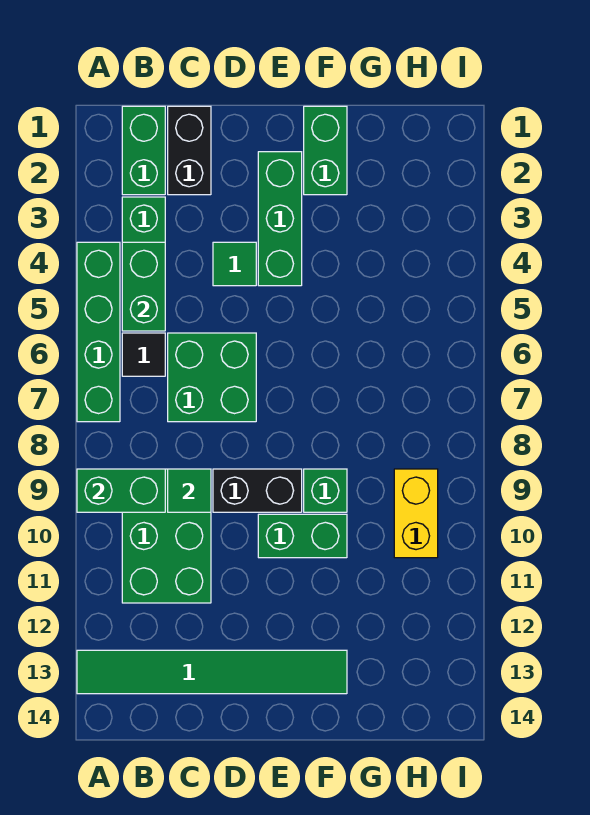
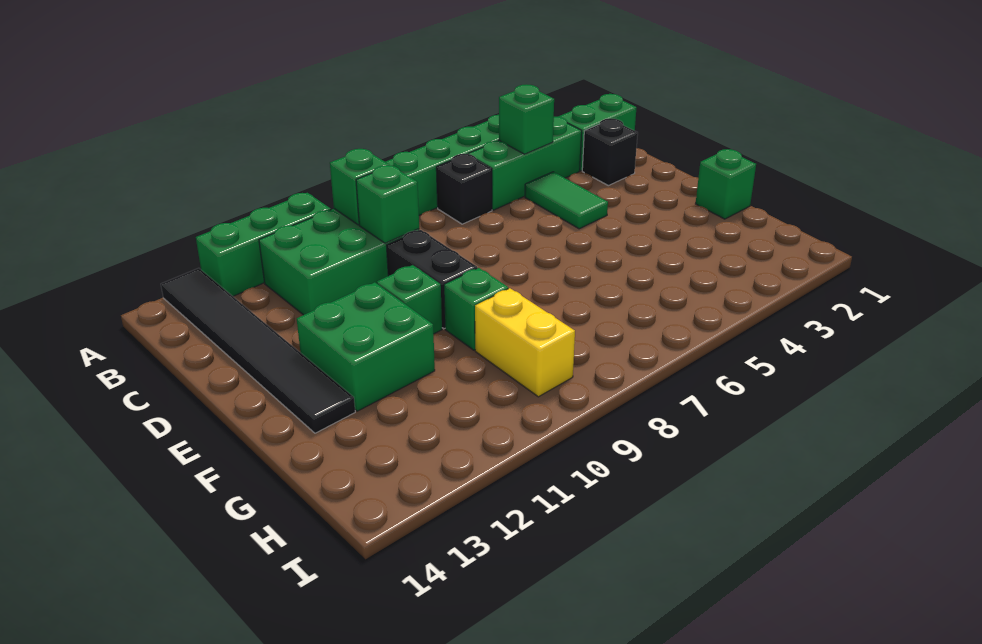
green brick A9:B9 level 2 -> green brick B9 level 2
green tile A13:F13 level 1 -> black tile A13:F13 level 1
green brick B4:B5 level 2 -> green brick B4 level 2
black tile B6 level 1 -> black brick B6 level 1
black brick C1:C2 level 1 -> black brick C2 level 1
green brick C6:D7 level 1 -> green brick E11:F12 level 1
green tile C9 level 2 -> green brick C9 level 2
green tile D4 level 1 -> green tile C4:D4 level 1
green brick E2:E4 level 1 -> green brick A10:A12 level 1
green brick E10:F10 level 1 -> green brick E10 level 1
green brick F1:F2 level 1 -> green brick F1 level 1
yellow brick H9:H10 level 1 -> yellow brick G9:H9 level 1

